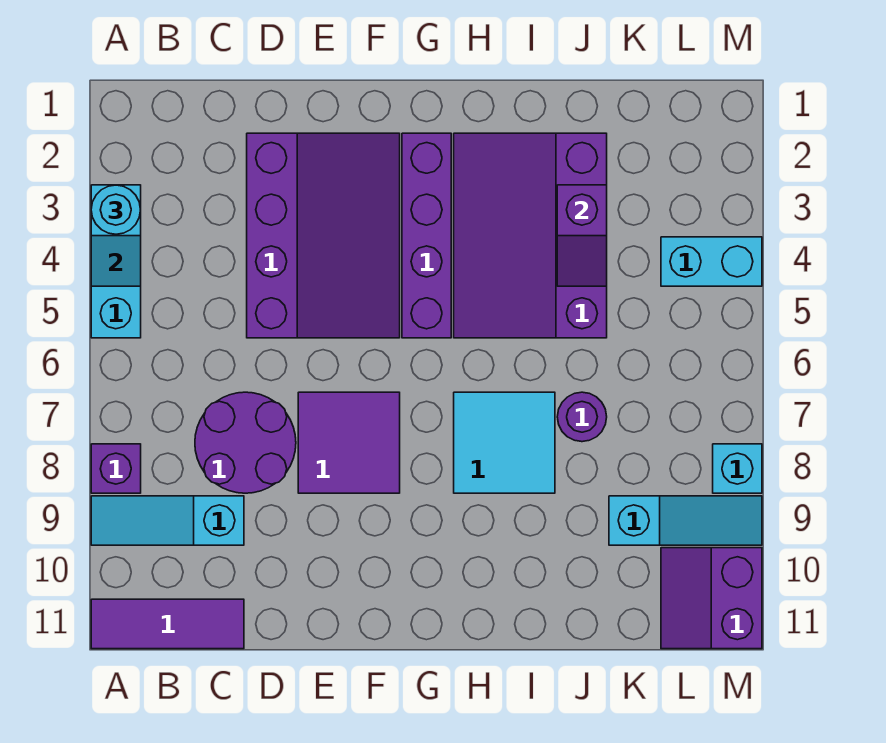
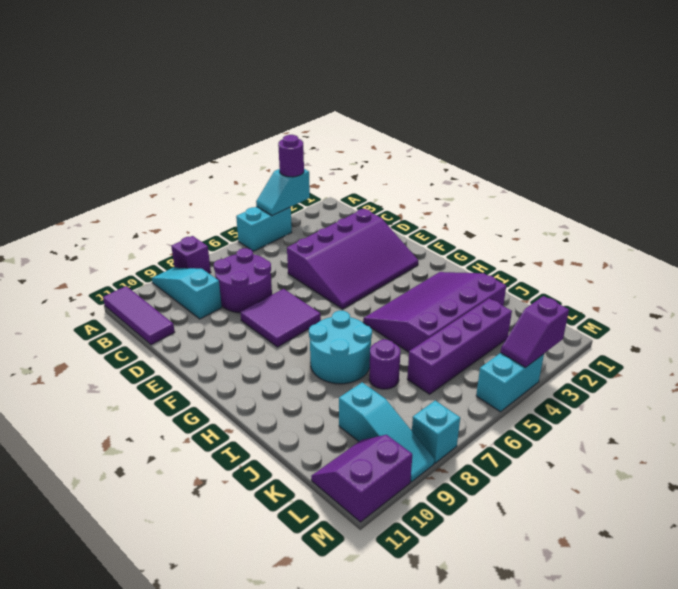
cyan round brick A3 level 3 -> purple round brick A3 level 3
purple brick G2:G5 level 1 -> purple brick K3:K6 level 1
cyan tile H7:I8 level 1 -> cyan round brick H7:I8 level 1
purple slope J3:J4 level 2 top 3 -> purple slope M3:M4 level 2 top 3
cyan brick L4:M4 level 1 -> cyan brick M4:M5 level 1

